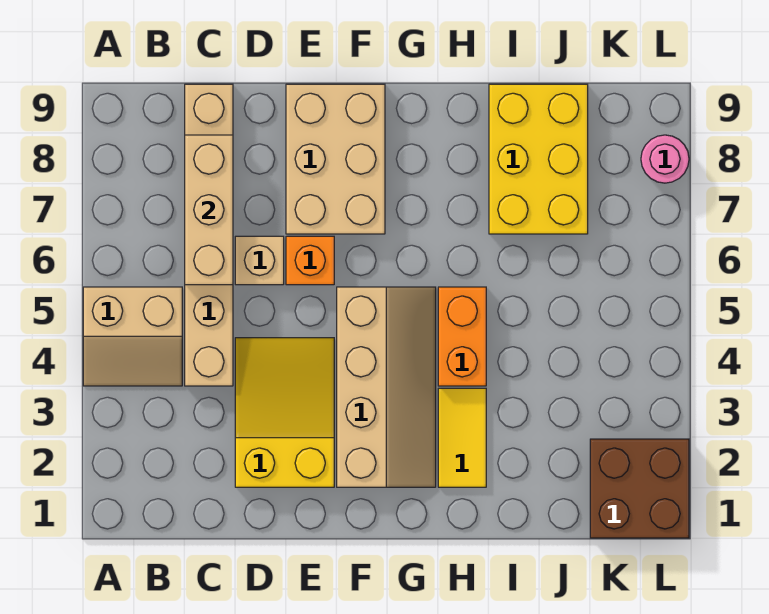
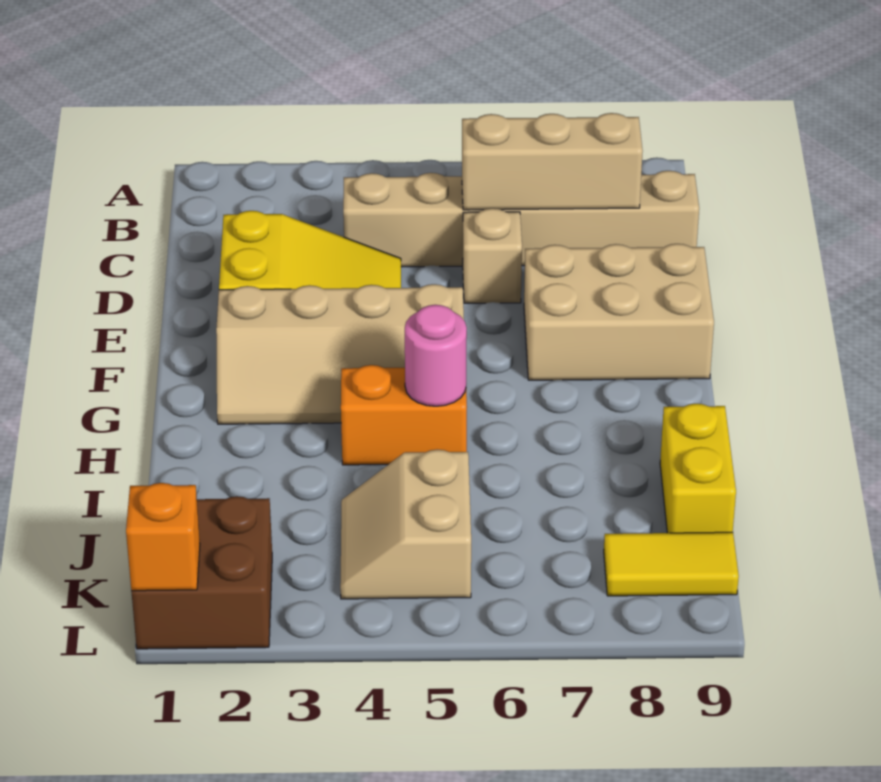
tan slope A4:B5 level 1 top 5 -> tan slope J4:K5 level 1 top 5
orange brick E6 level 1 -> orange brick L1 level 2
yellow tile H2:H3 level 1 -> yellow tile K8:K9 level 1
yellow brick I7:J9 level 1 -> yellow brick I9:J9 level 1
pink round brick L8 level 1 -> pink round brick H5 level 2

